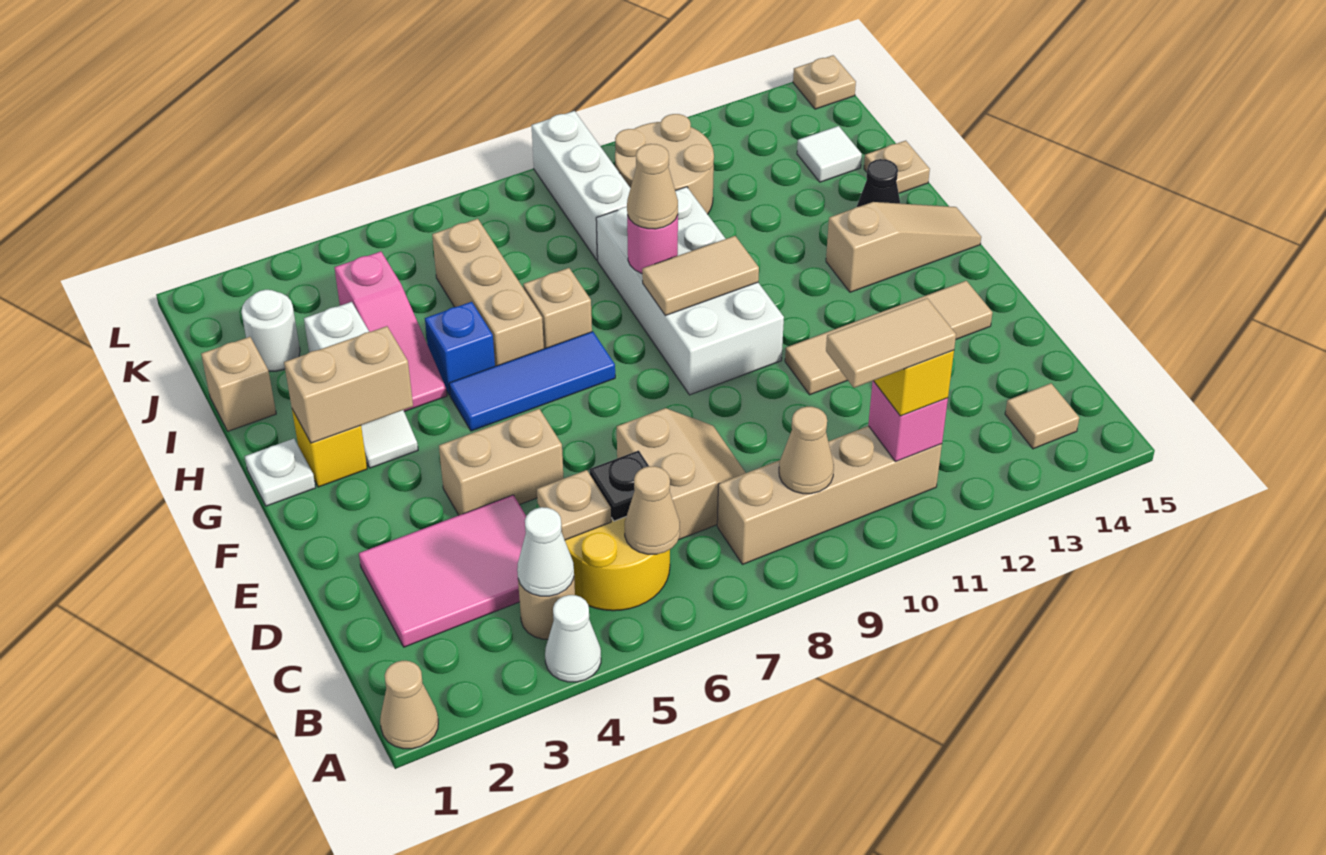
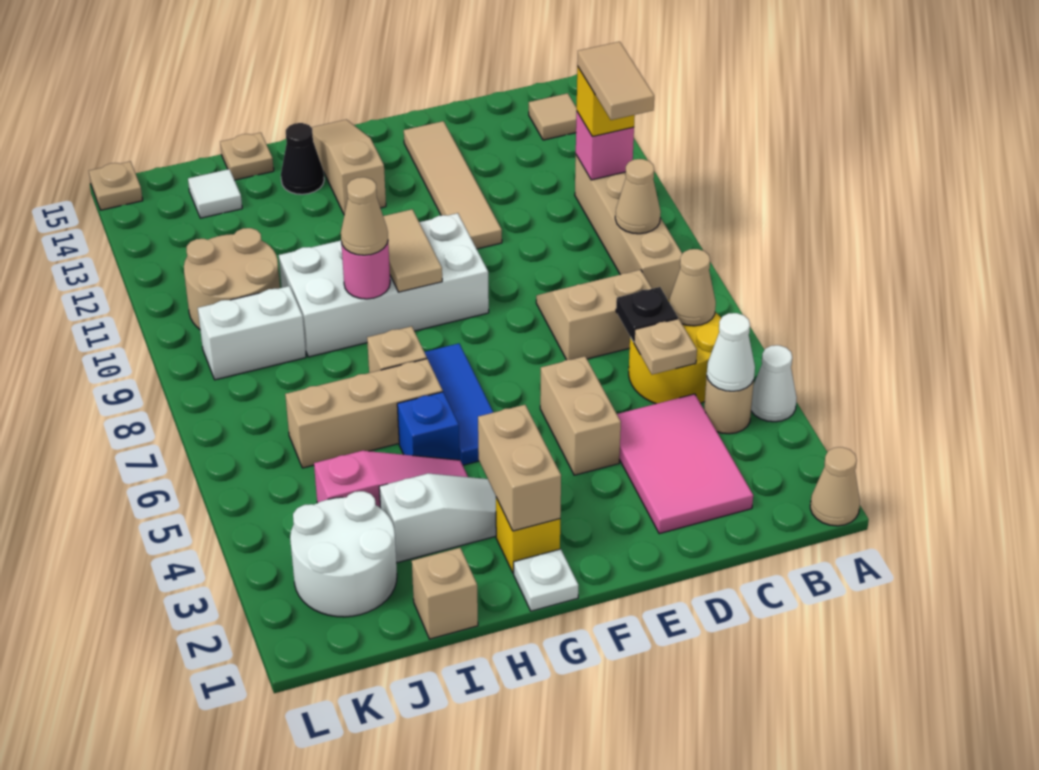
white round brick J2 level 1 -> white round brick J2:K3 level 1
white brick J9:L9 level 1 -> white brick J9:K9 level 1

